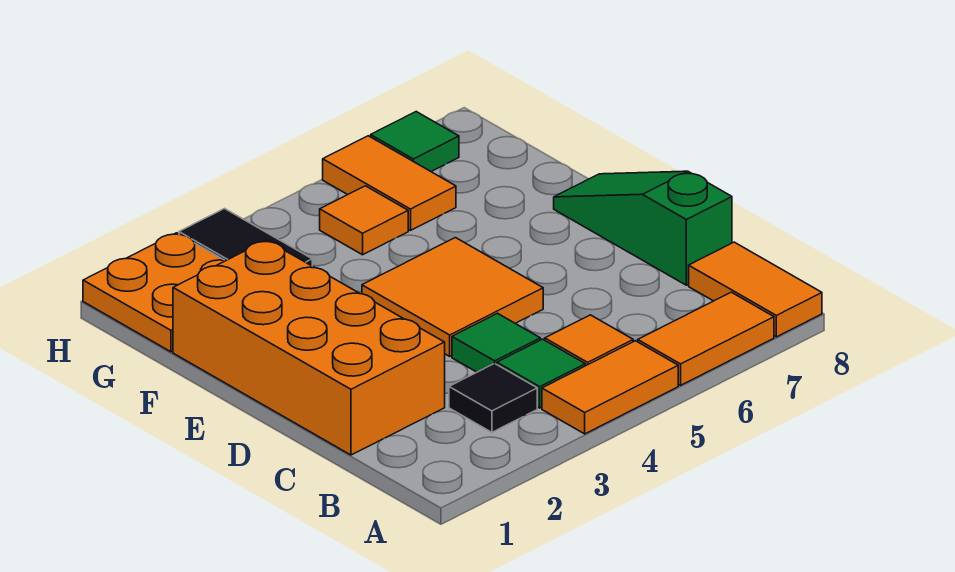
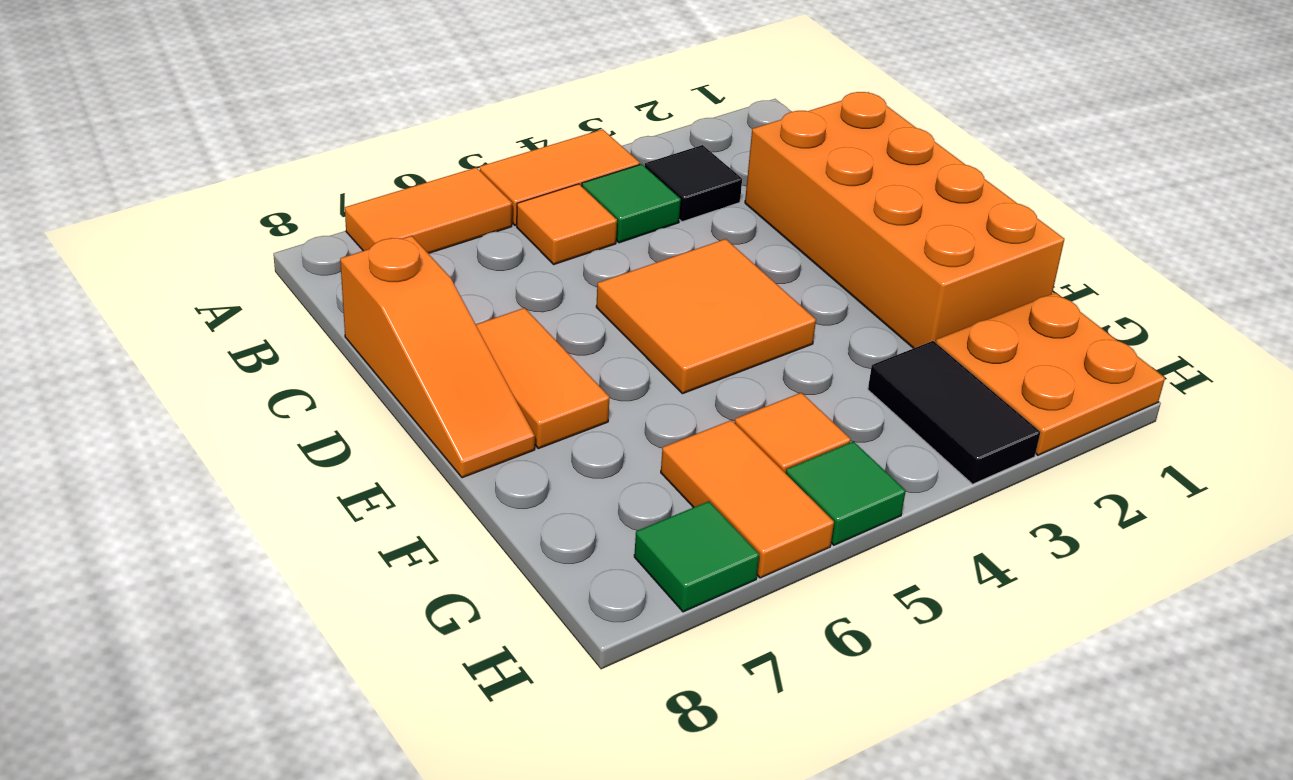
orange tile A8:B8 level 1 -> orange tile D7:E7 level 1
green tile C4 level 1 -> green tile H5 level 1
green slope C8:E8 level 1 top C -> orange slope C8:E8 level 1 top C

